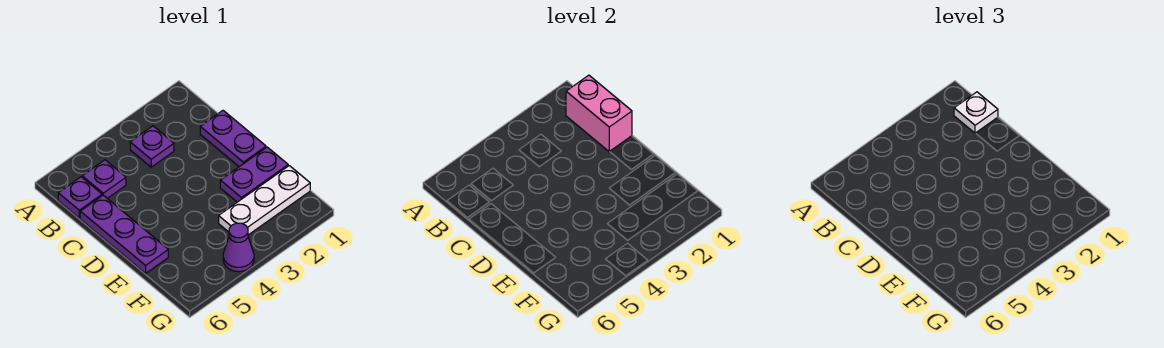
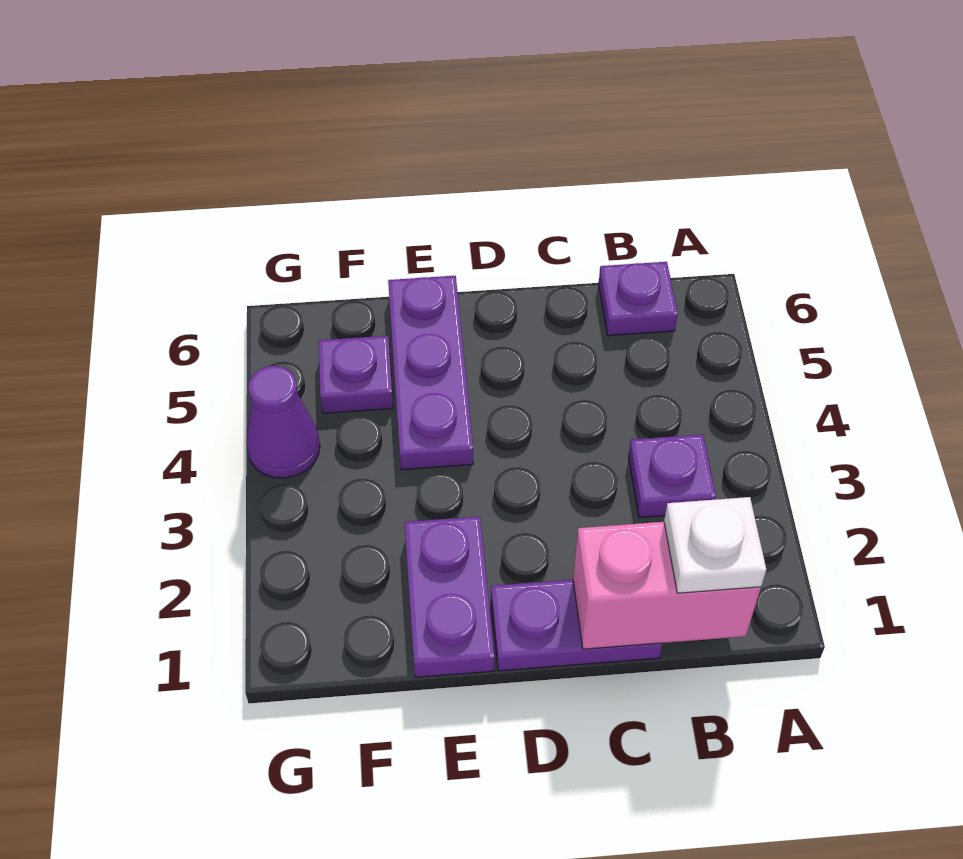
purple plate B5 level 1 -> purple plate F5 level 1
purple plate C6:E6 level 1 -> purple plate E4:E6 level 1
white plate F1:F3 level 1 -> none

